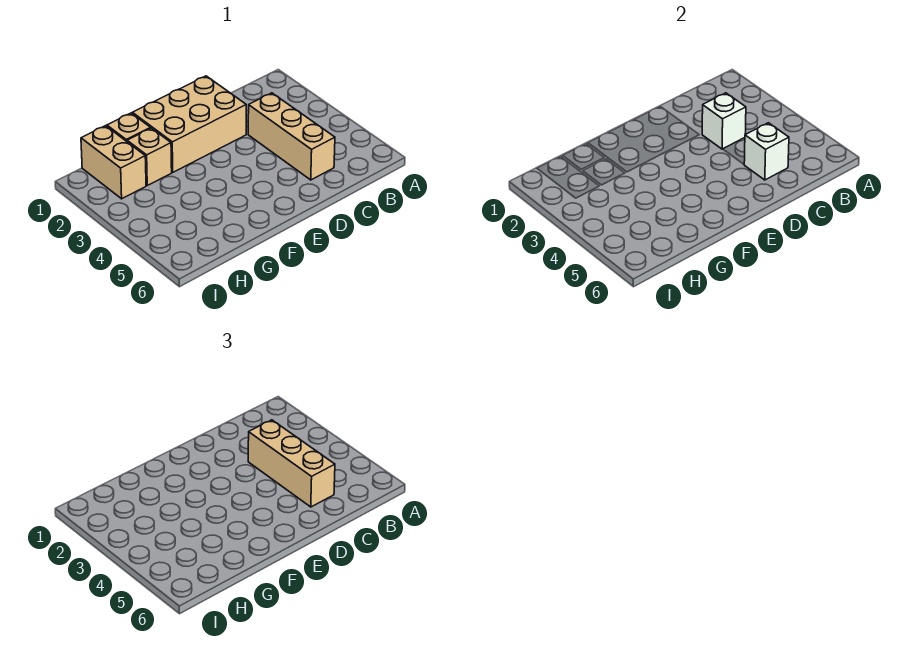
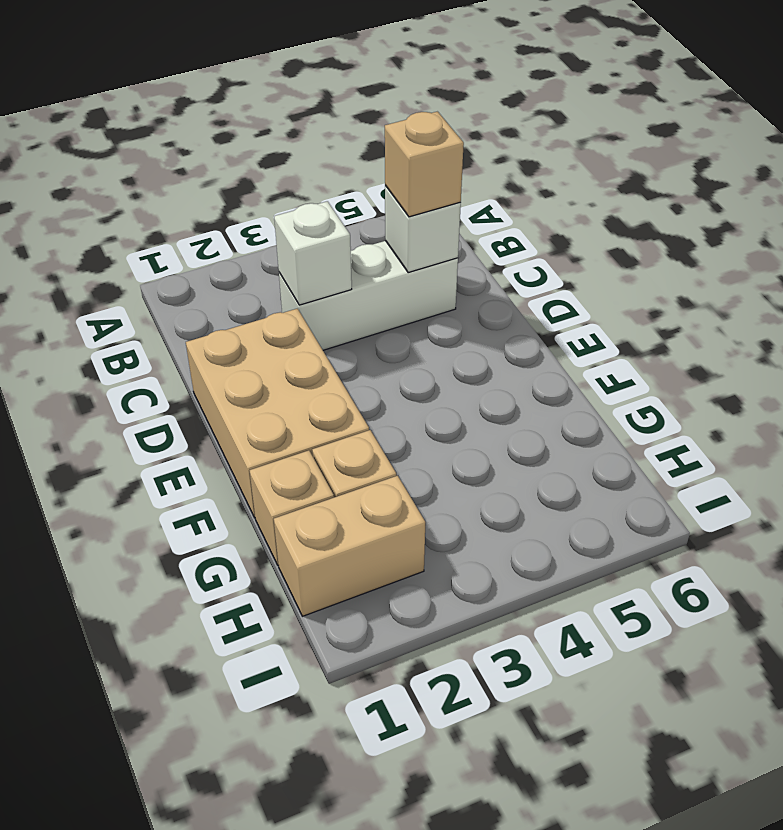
tan brick C3:C5 level 1 -> white brick C3:C5 level 1
tan brick C3:C5 level 3 -> tan brick C5 level 3

